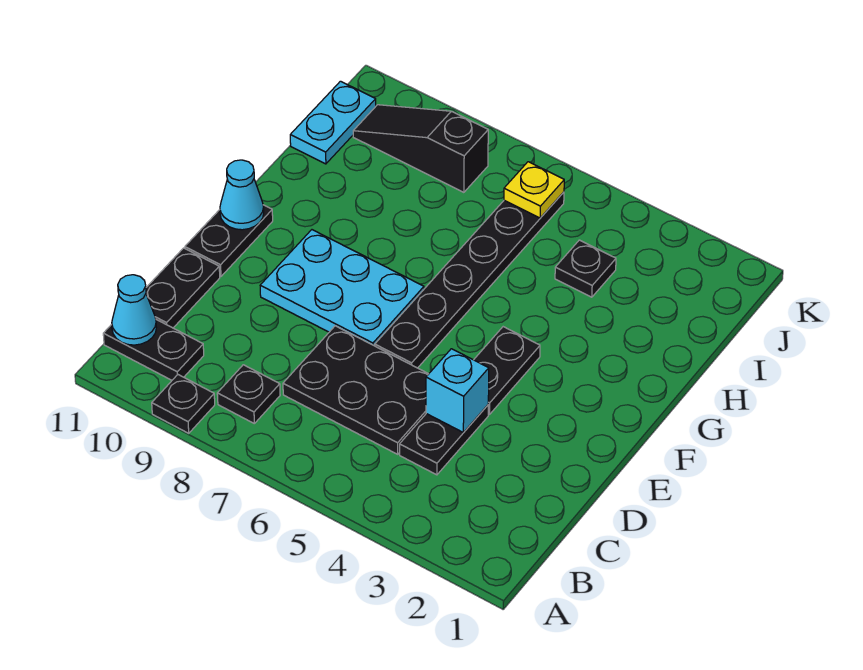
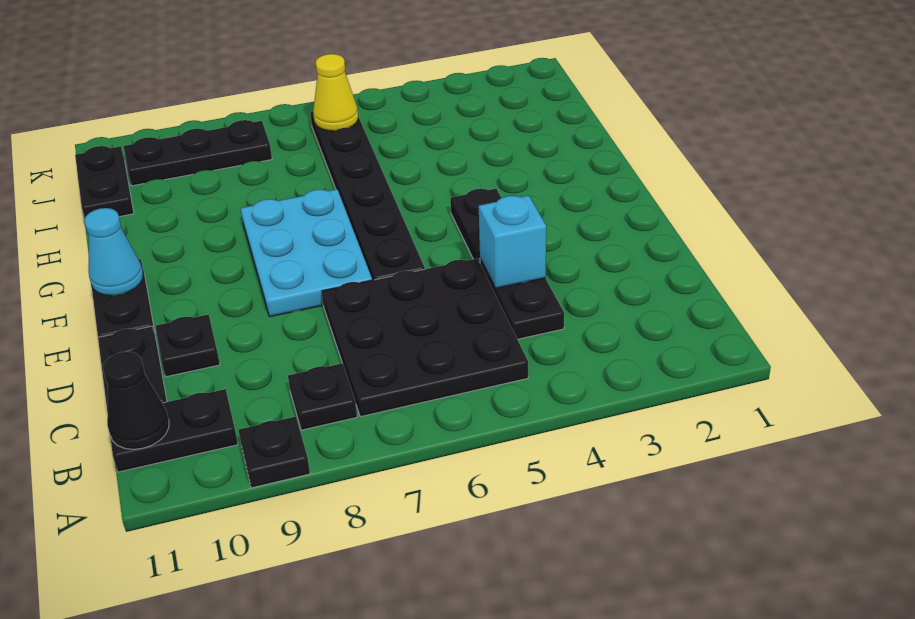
cyan cone B11 level 2 -> black cone B11 level 2
black plate C5:D7 level 1 -> black plate B5:D7 level 1
cyan plate E7:F9 level 1 -> cyan plate E7:G8 level 1
black plate I4 level 1 -> black plate D10 level 1
cyan plate I11:J11 level 1 -> black plate I11:J11 level 1
yellow plate J6 level 2 -> yellow cone J6 level 2
black slope J8:J10 level 1 top 8 -> black plate J8:J10 level 1

